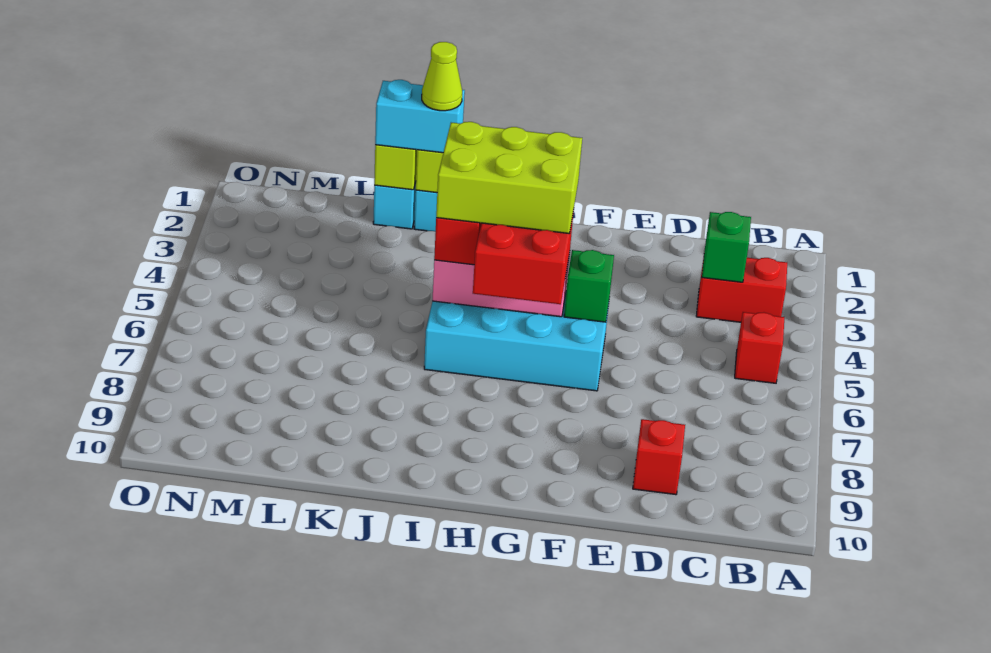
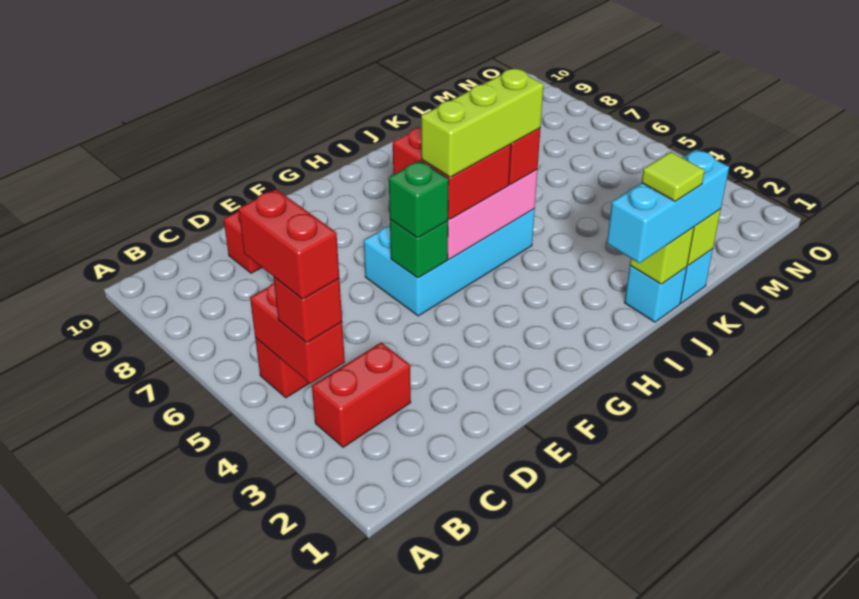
none -> red brick B4:B5 level 2
none -> red brick B4 level 3
none -> red brick B4:B5 level 4
green brick C3 level 2 -> green brick F5 level 3
lime brick G4:I5 level 4 -> lime brick G5:I5 level 4
cyan brick J1:K1 level 3 -> cyan brick I1:K1 level 3
lime cone J1 level 4 -> lime tile J1 level 4

